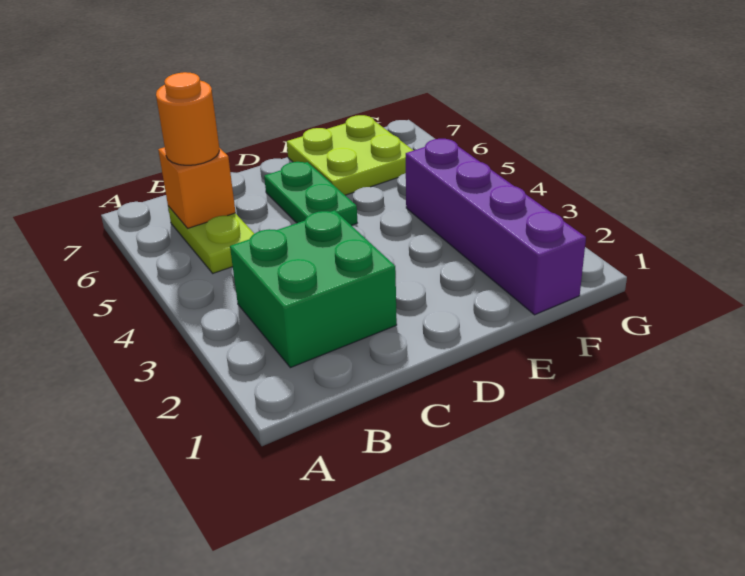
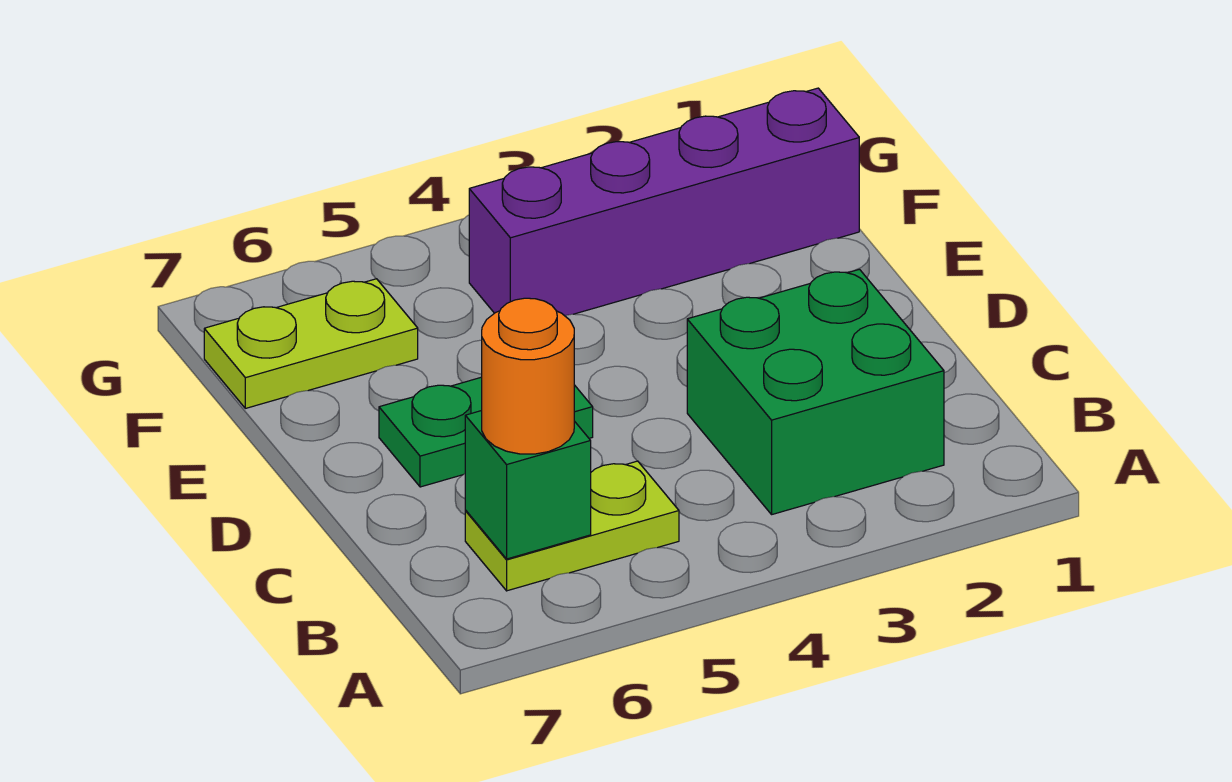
orange brick B6 level 2 -> green brick B6 level 2
lime plate E6:F7 level 1 -> lime plate F6:F7 level 1

